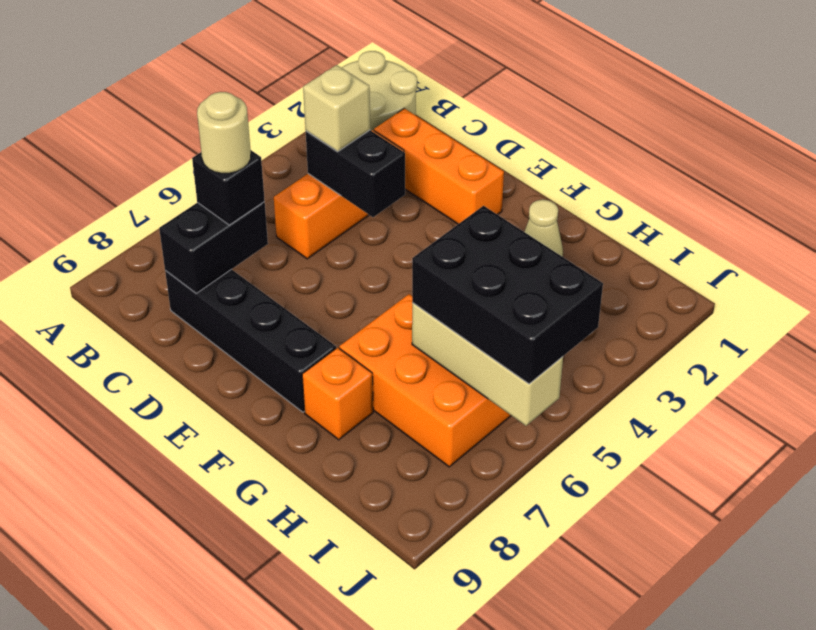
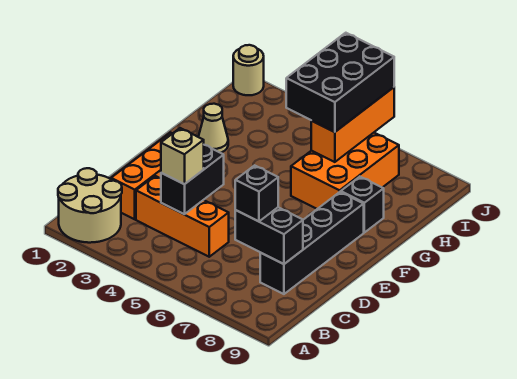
tan round brick C7 level 4 -> tan round brick J1 level 1
orange brick G8 level 1 -> black brick G8 level 1
tan brick H6:J6 level 2 -> orange brick H6:J6 level 2

